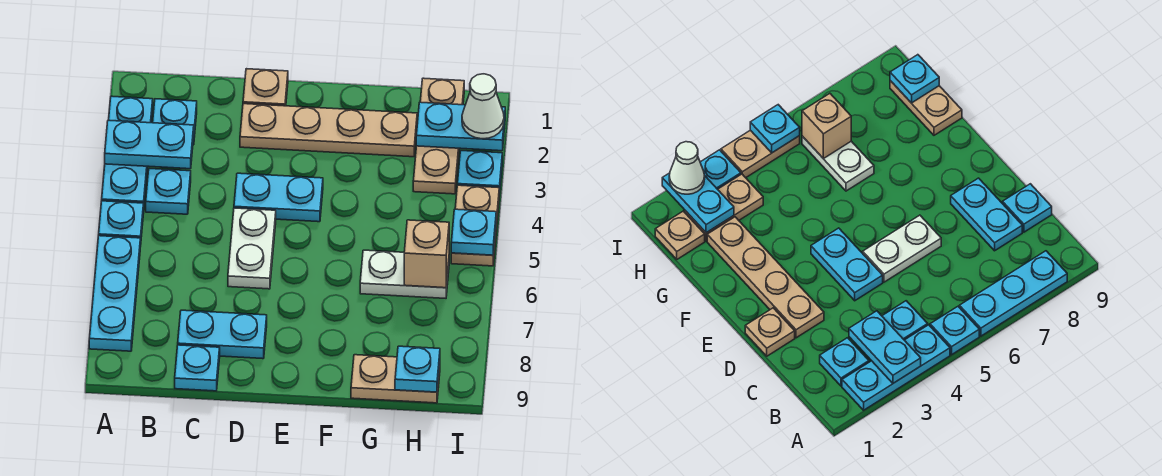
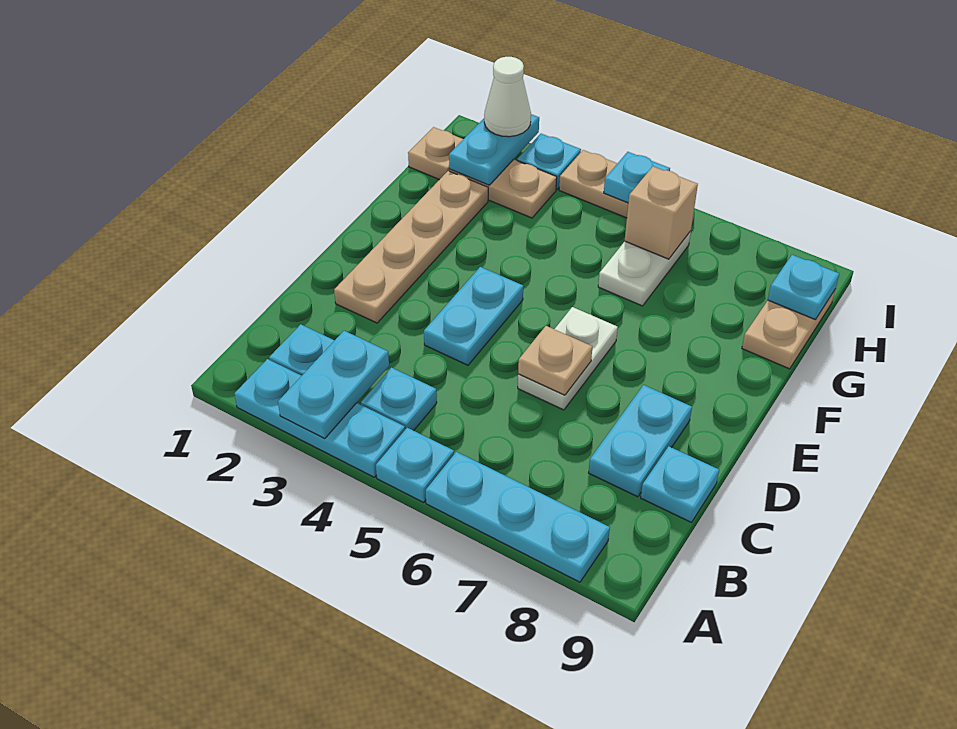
tan plate D1 level 1 -> tan plate D6 level 2
white plate D5:D6 level 1 -> white plate D6:E6 level 1

